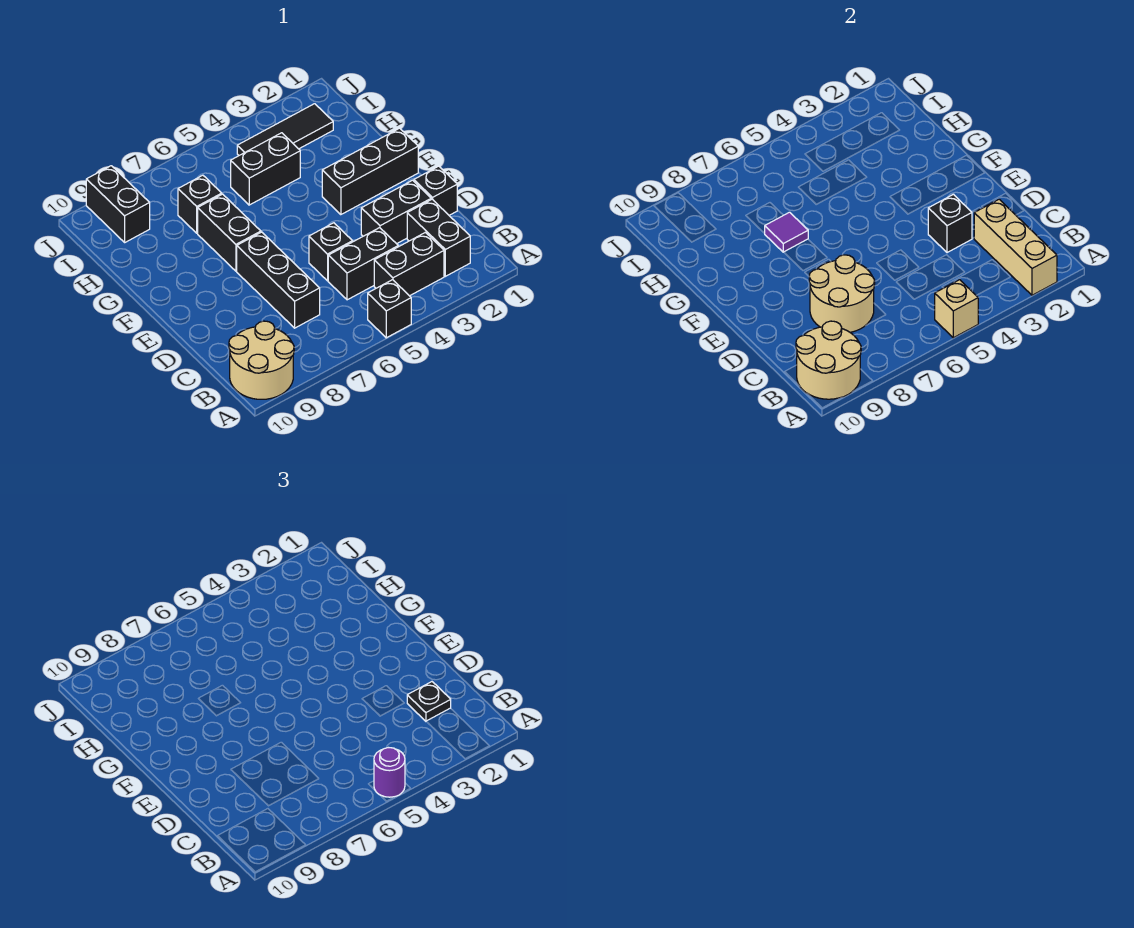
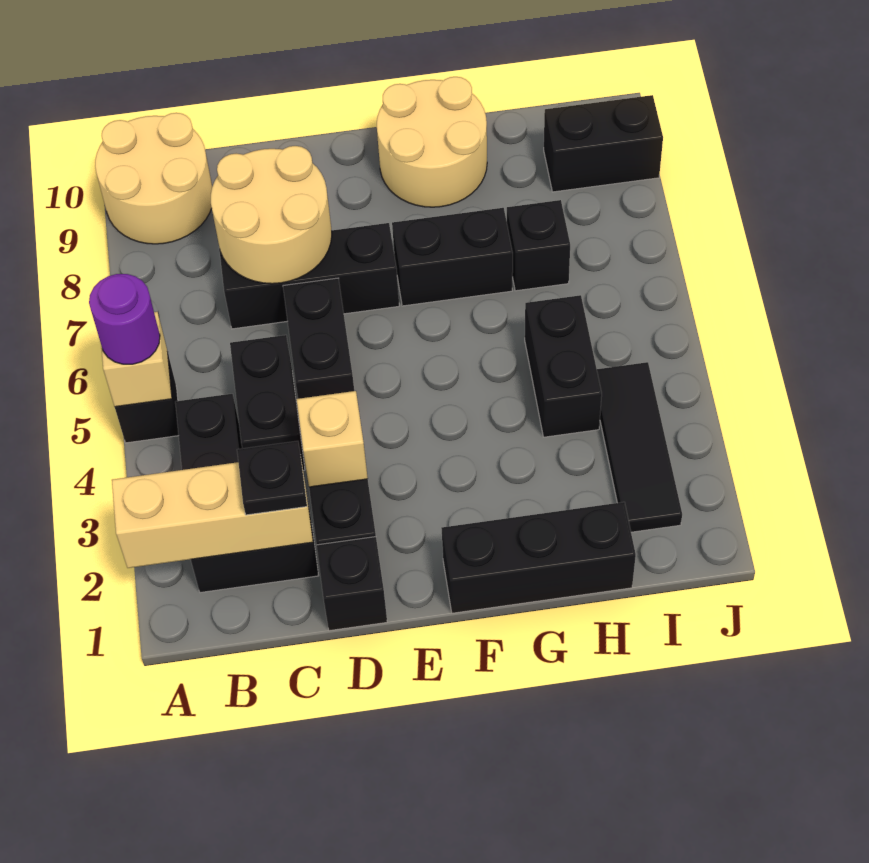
tan round brick A9:B10 level 2 -> tan round brick F9:G10 level 1
black brick D3 level 2 -> tan brick D3 level 2
black brick D5 level 1 -> black brick D5:D6 level 1
black brick F1:F3 level 1 -> black brick F1:H1 level 1
purple tile G7 level 2 -> none

